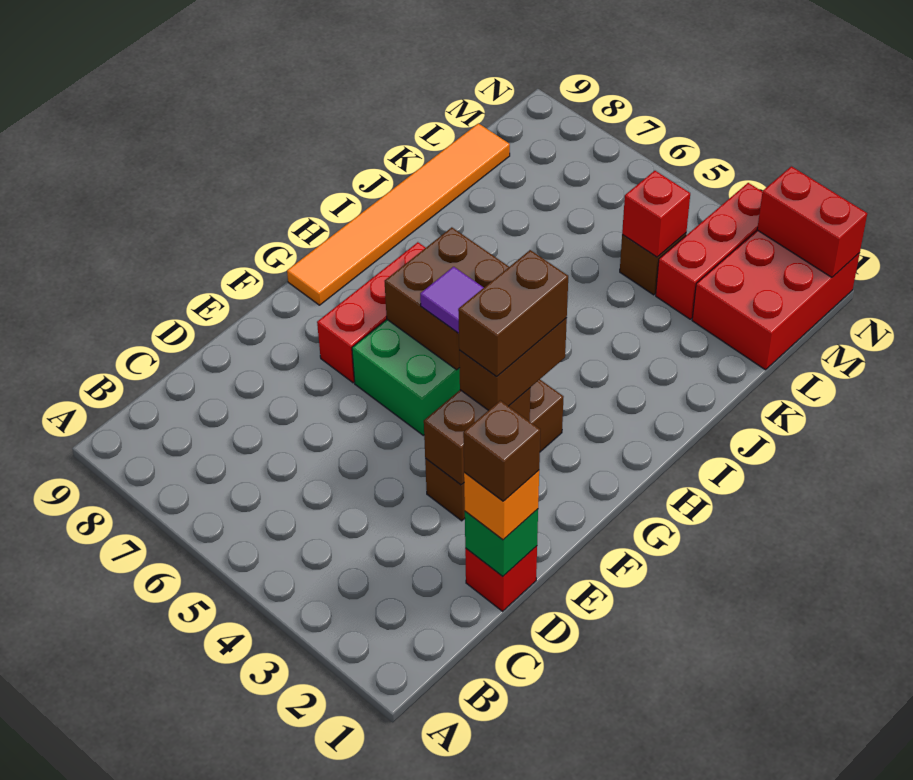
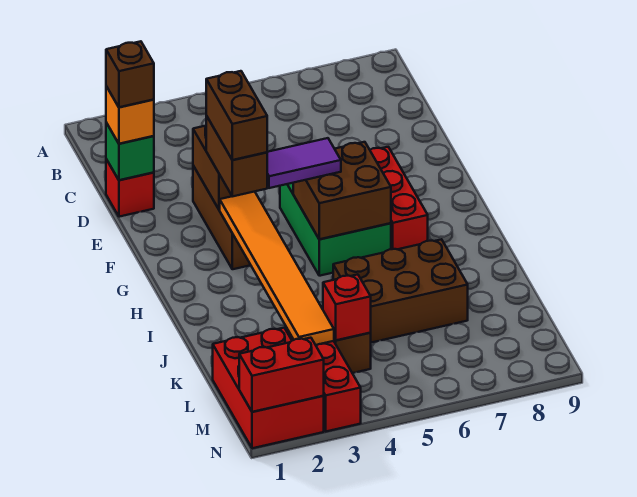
orange tile G9:L9 level 1 -> orange tile G3:L3 level 2
none -> brown brick J5:K7 level 1

